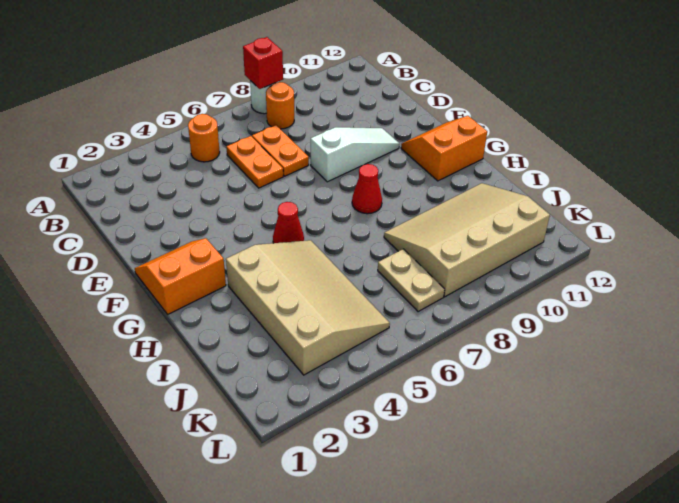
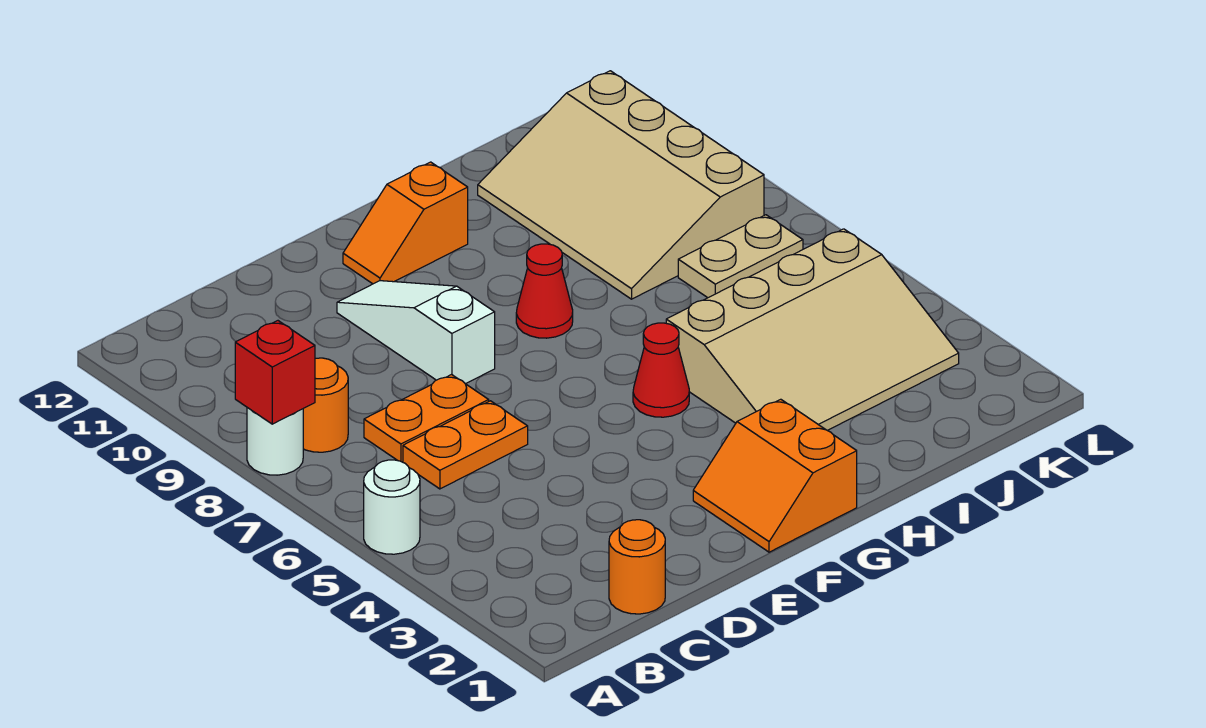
none -> white round brick A5 level 1
orange round brick B5 level 1 -> orange round brick C1 level 1
orange slope F11:G12 level 1 top G -> orange slope F11:G11 level 1 top G
tan slope H3:K5 level 1 top 3 -> tan slope H3:K5 level 1 top 5

